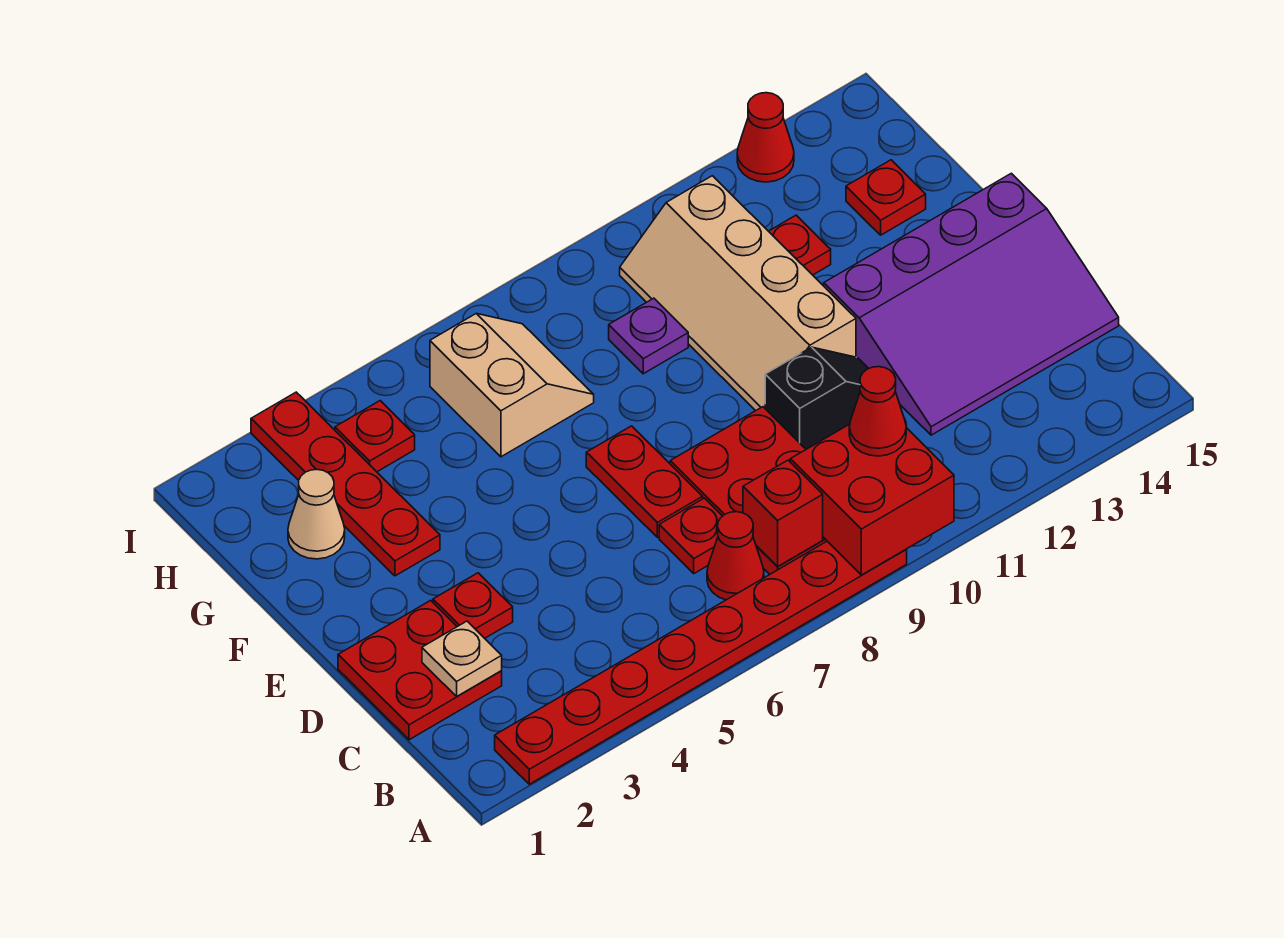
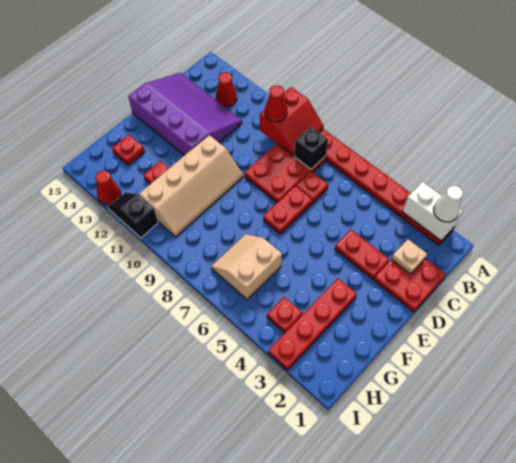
none -> white brick A2:A3 level 2
none -> white cone A2 level 3
red brick A9:B10 level 2 -> red slope A9:B10 level 2 top 10
red cone B7 level 1 -> red cone B13 level 1
red brick B8 level 2 -> black brick B8 level 2
red plate D3 level 1 -> red plate D3:D4 level 1
black slope D10:D11 level 1 top 10 -> black slope I11:I12 level 1 top 11
tan cone G2 level 1 -> none
purple plate G9 level 1 -> none

